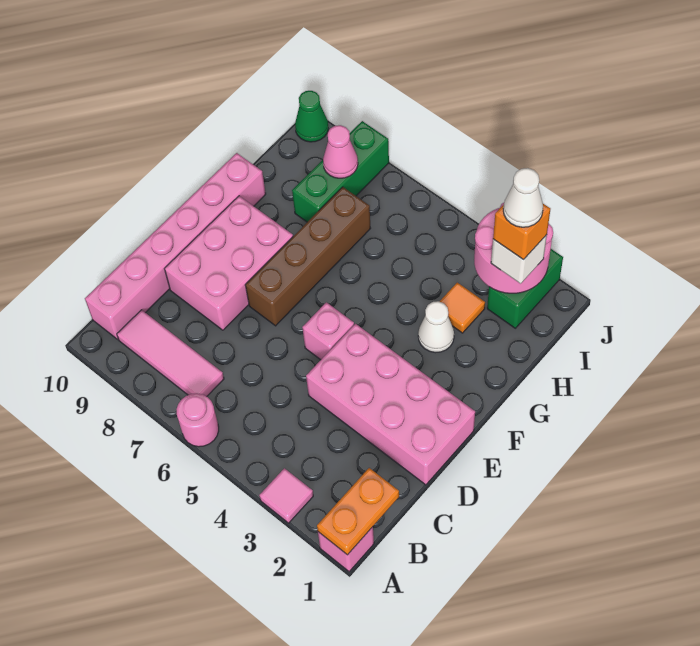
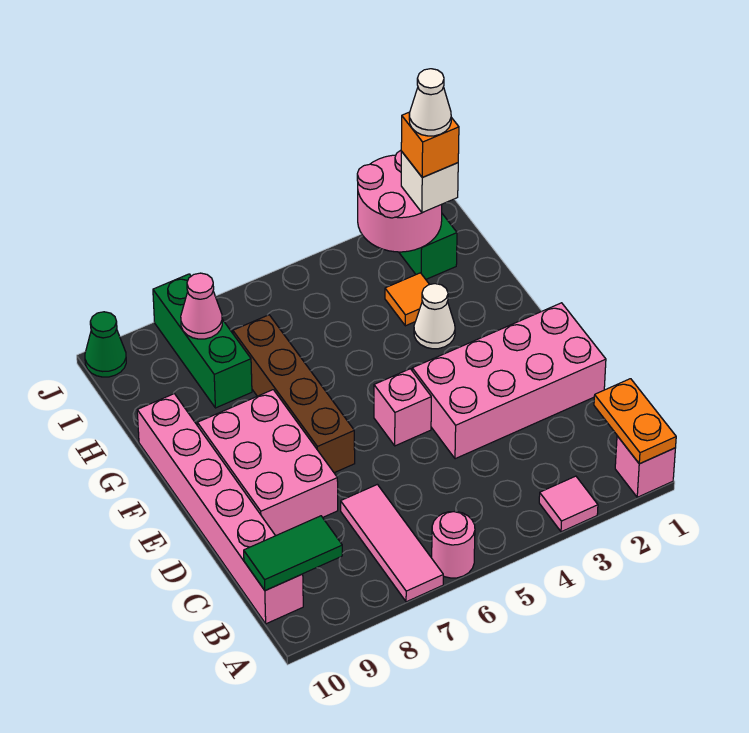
pink tile B7:B9 level 1 -> pink tile A7:C7 level 1
none -> green tile B9:B10 level 2

